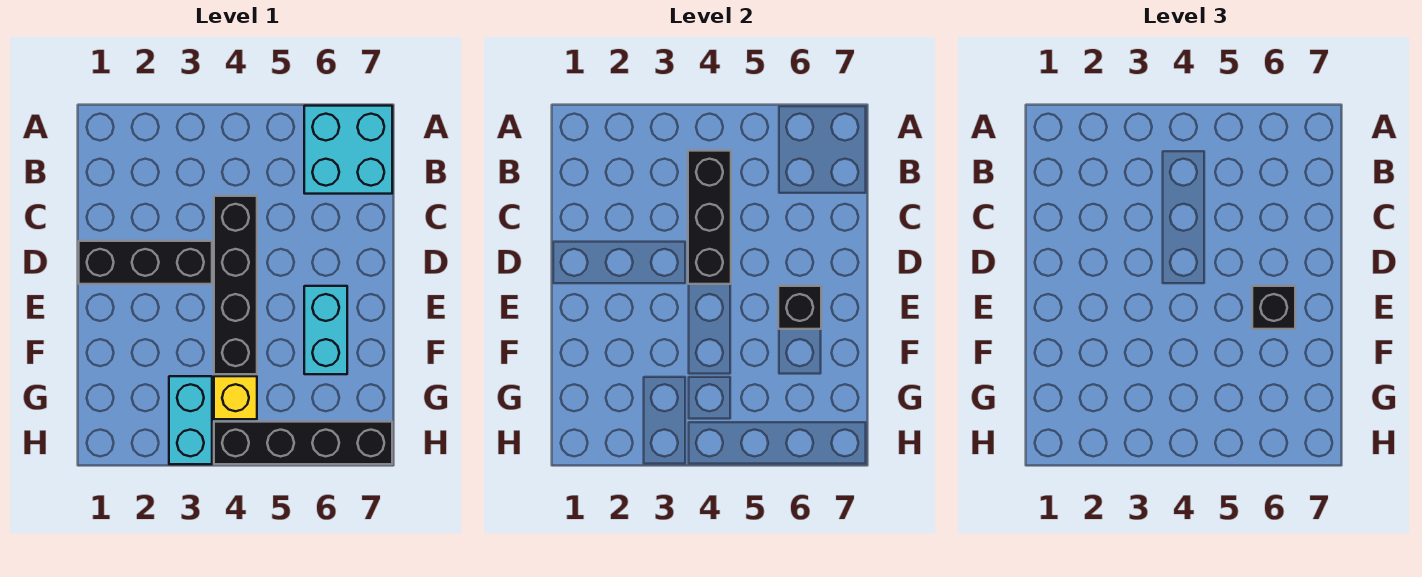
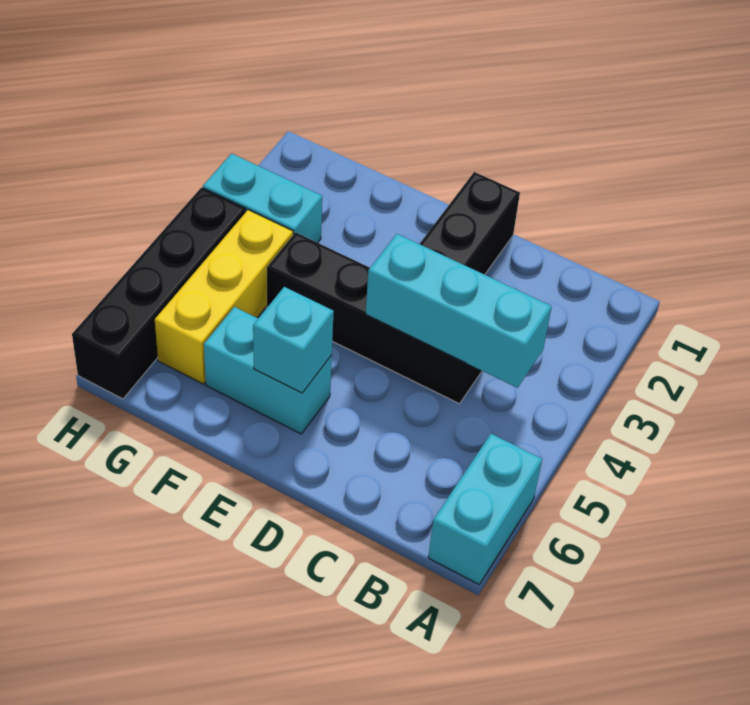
cyan brick A6:B7 level 1 -> cyan brick A6:A7 level 1
black brick B4:D4 level 2 -> cyan brick B4:D4 level 2
black brick E6 level 2 -> cyan brick E6 level 2
black brick E6 level 3 -> none
yellow brick G4 level 1 -> yellow brick G4:G6 level 1

